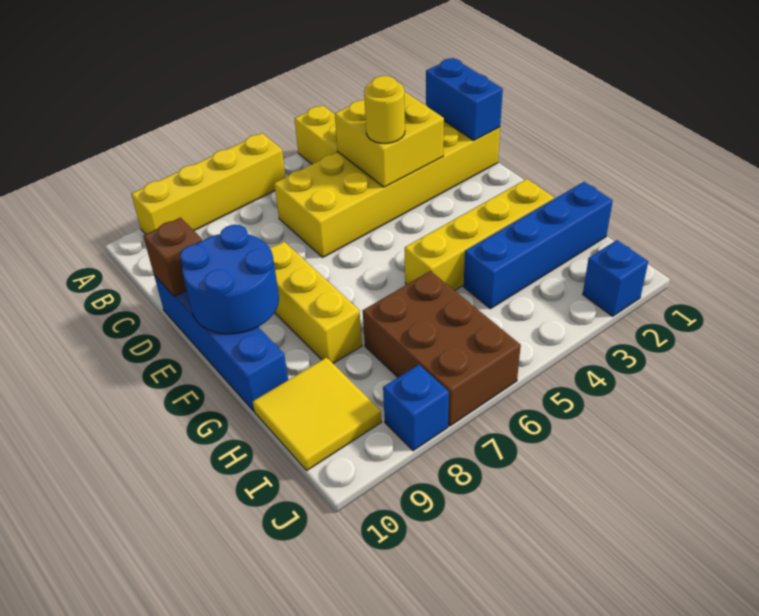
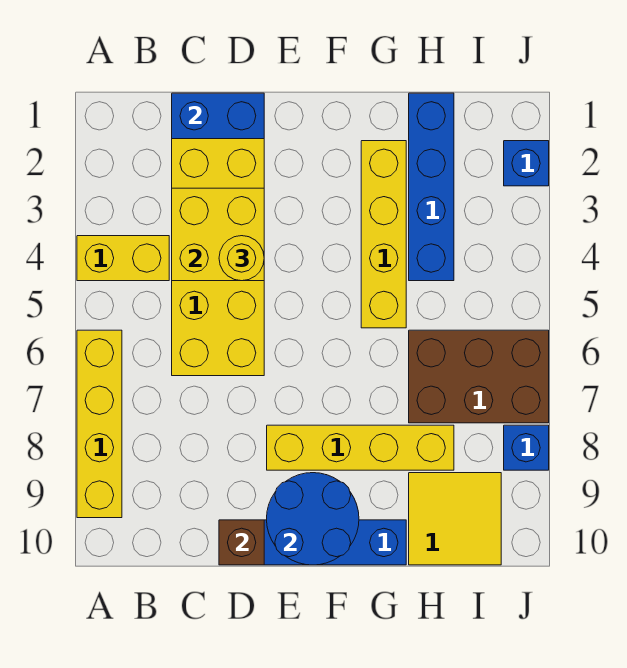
yellow brick E8:G8 level 1 -> yellow brick E8:H8 level 1

